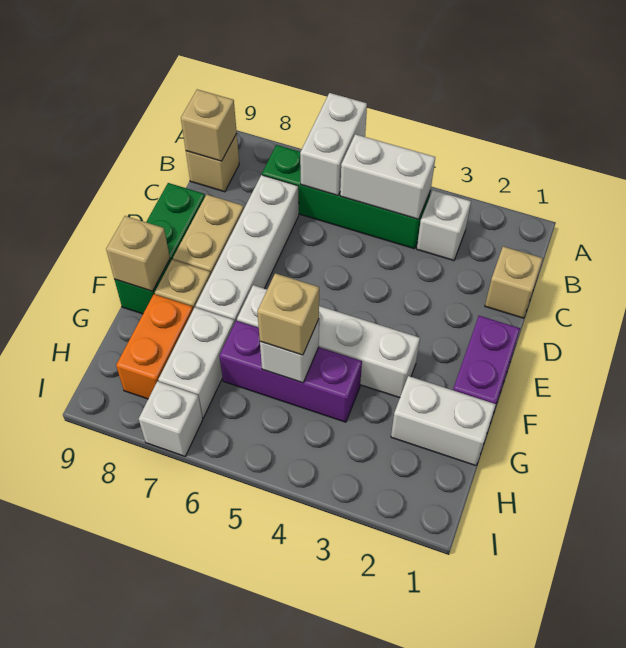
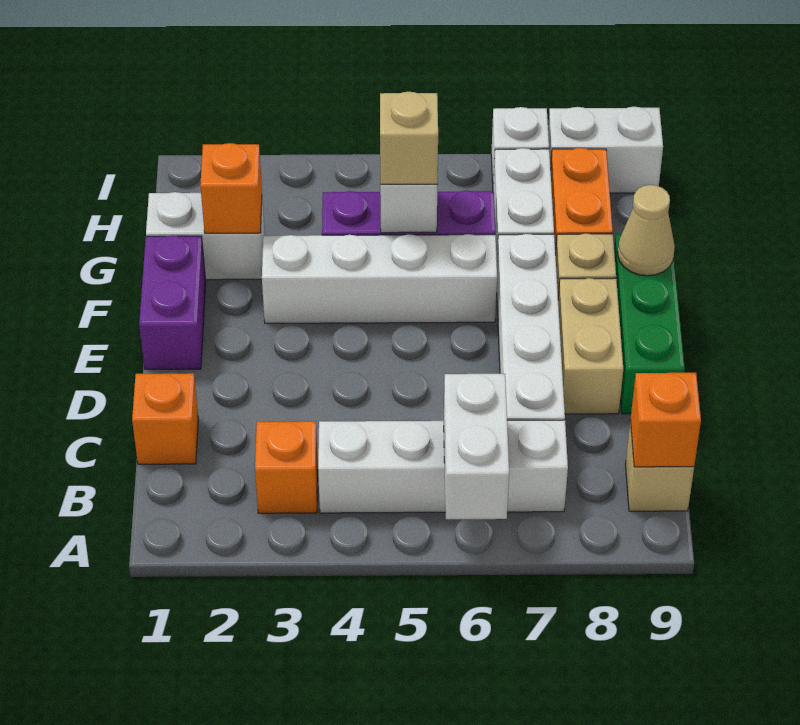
white brick B3 level 1 -> orange brick B3 level 1
green brick B4:B7 level 1 -> white brick B4:B7 level 1
white brick B4:B5 level 2 -> white brick I8:I9 level 1
tan brick B9 level 2 -> orange brick B9 level 2
tan brick C1 level 1 -> orange brick C1 level 1
tan brick F9 level 2 -> tan cone F9 level 2
none -> orange brick G2 level 2

